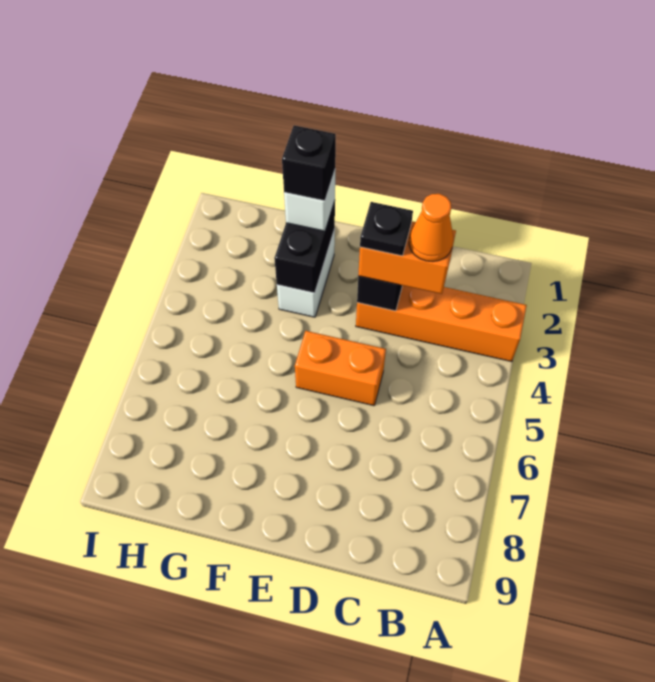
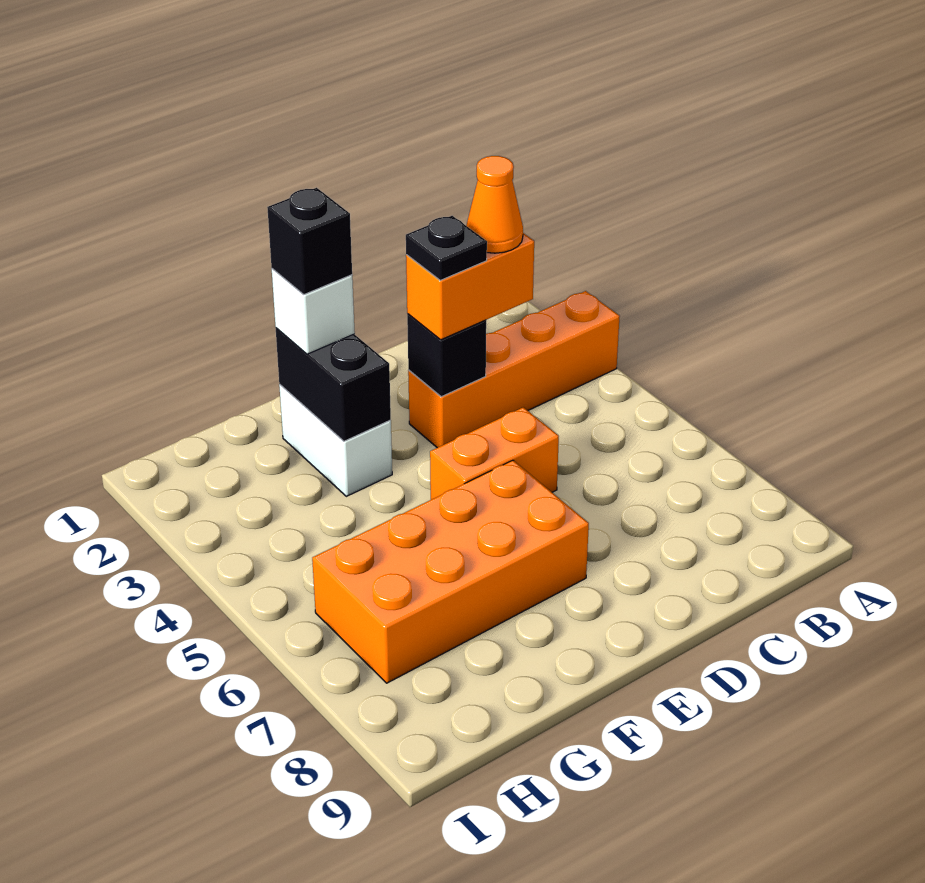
none -> orange brick E6:H7 level 1

